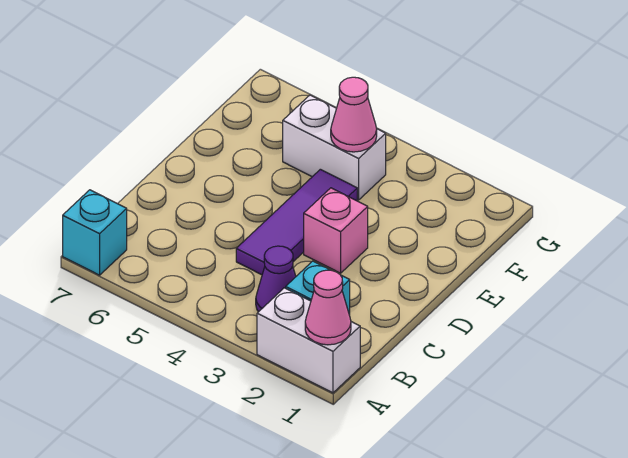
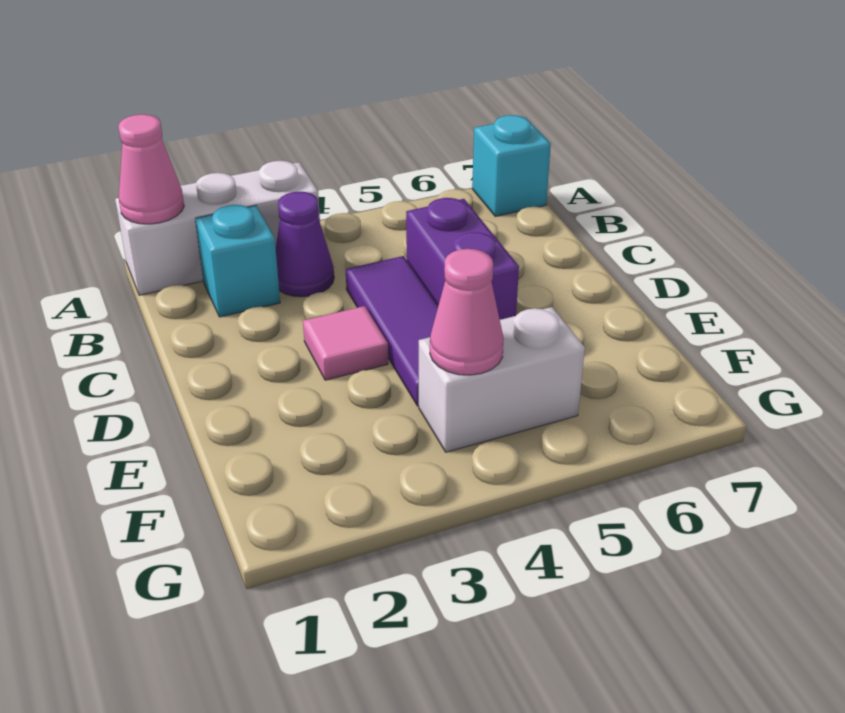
white brick A1:A2 level 1 -> white brick A1:A3 level 1
none -> purple brick C5:D5 level 1
pink brick D3 level 1 -> pink tile D3 level 1

